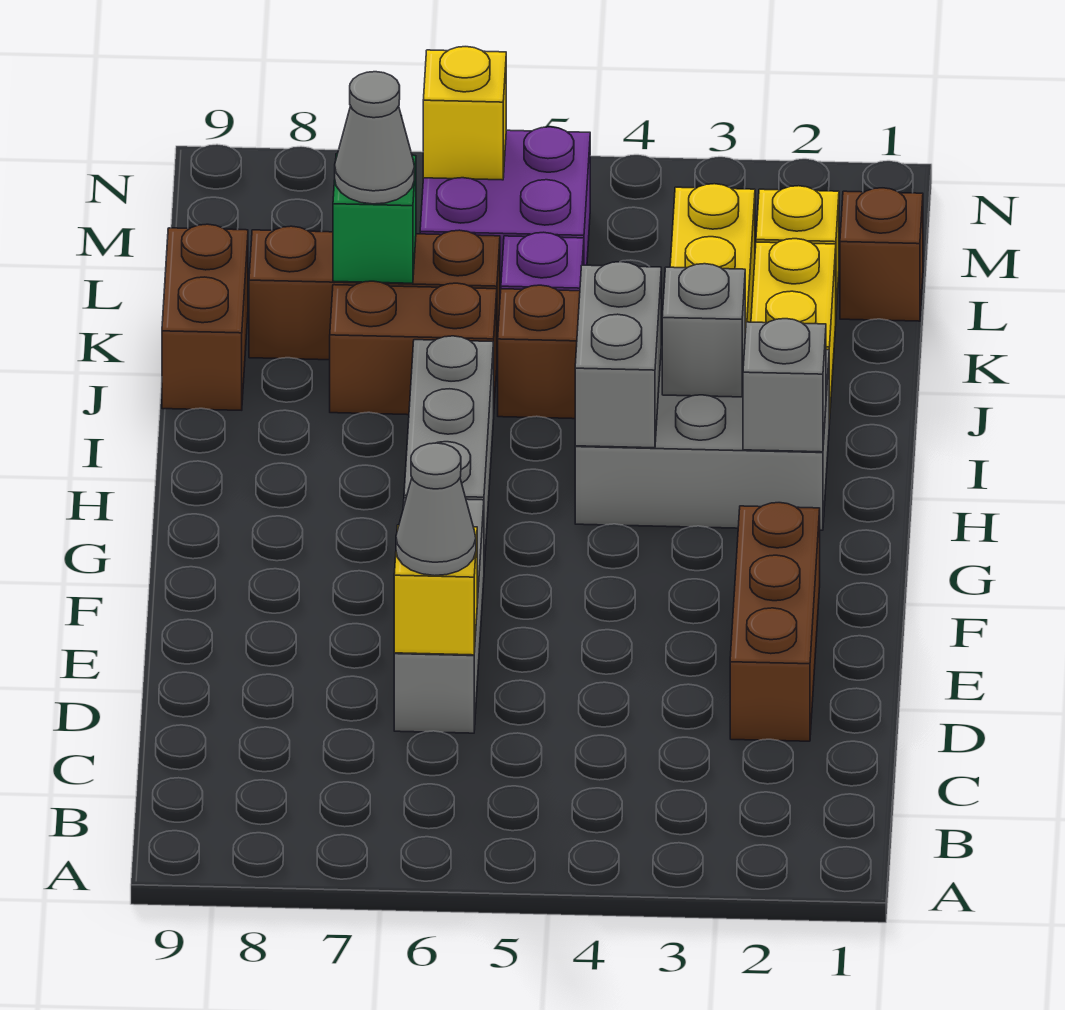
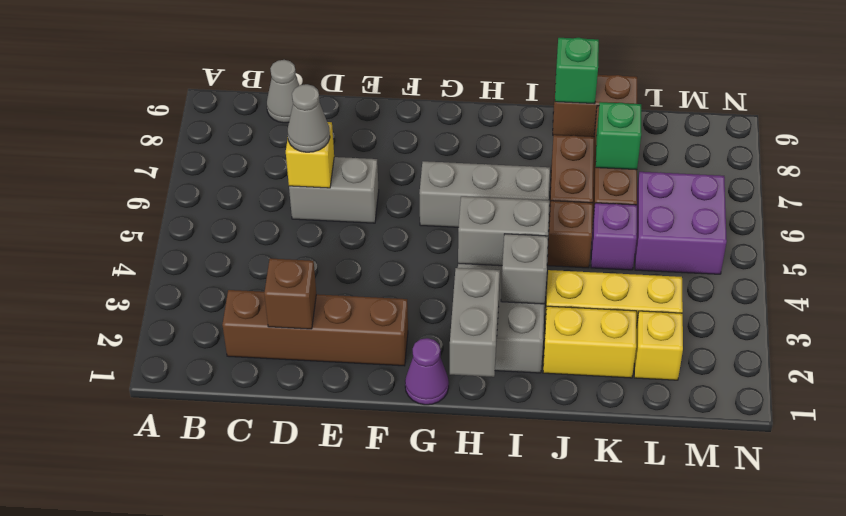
brown brick D2:F2 level 1 -> brown brick C2:F2 level 1
grey brick D6:F6 level 1 -> grey brick D6:E6 level 1
none -> purple cone G1 level 1
grey brick H2 level 2 -> grey brick H1:H2 level 2
none -> green brick J9 level 2
grey cone K7 level 3 -> grey cone C9 level 1
brown brick L1 level 1 -> brown brick D2 level 2
yellow brick M6 level 2 -> none

